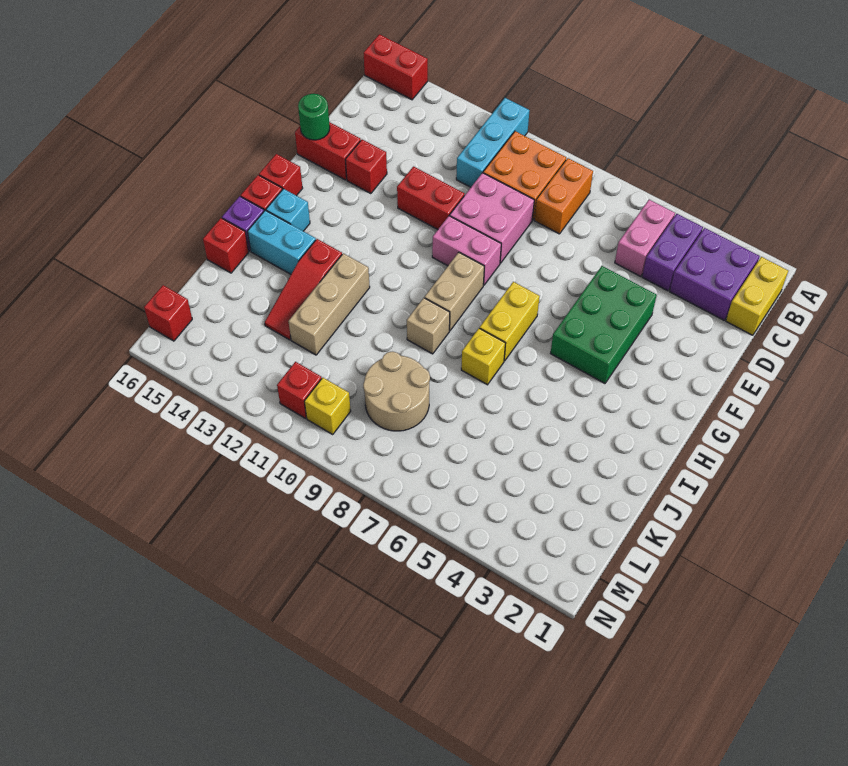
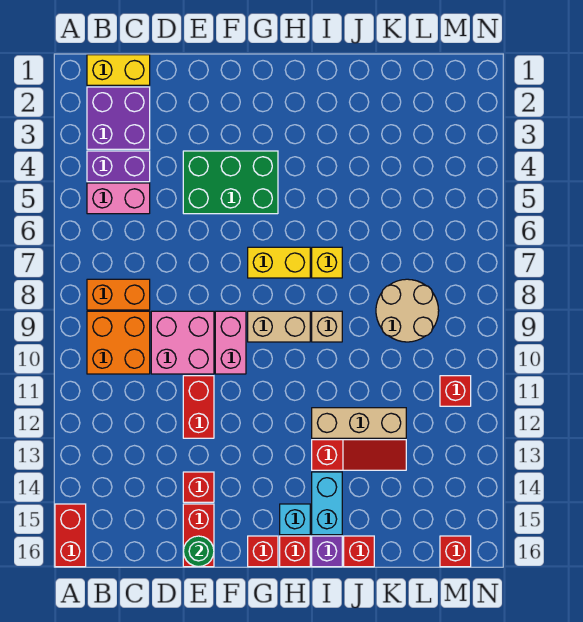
cyan brick A11:C11 level 1 -> none
yellow brick M10 level 1 -> none

